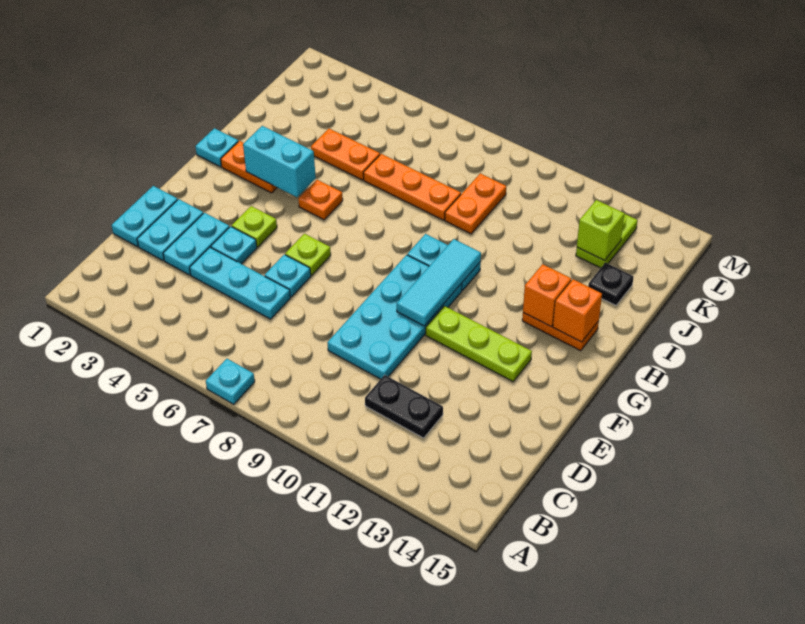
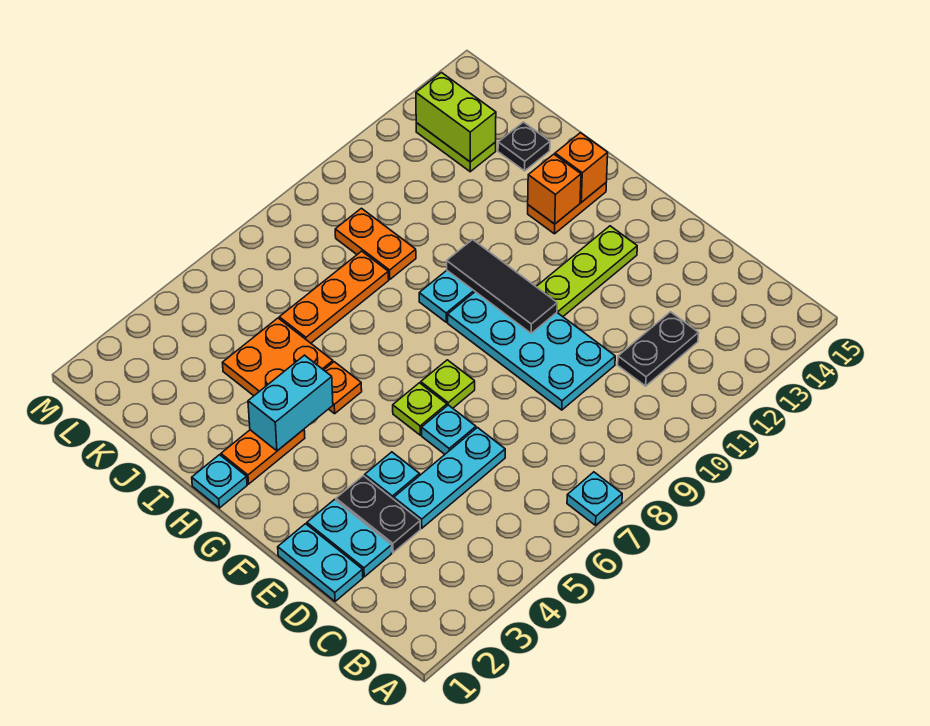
cyan plate D3:E3 level 1 -> black plate D3:E3 level 1
lime plate F4 level 1 -> lime plate F7 level 1
cyan tile F10:H10 level 2 -> black tile F10:H10 level 2
orange plate J4:J5 level 1 -> orange plate I4:J5 level 1
lime brick K13 level 2 -> lime brick K13:L13 level 2

